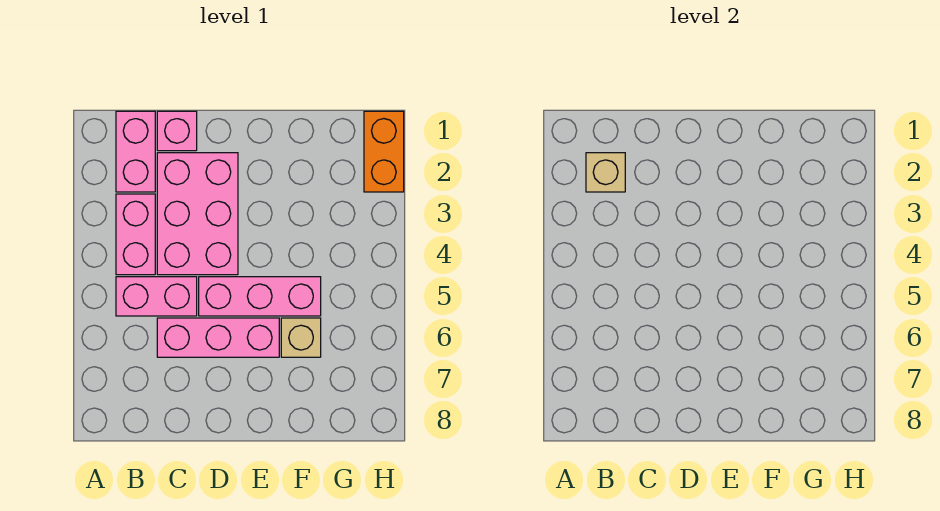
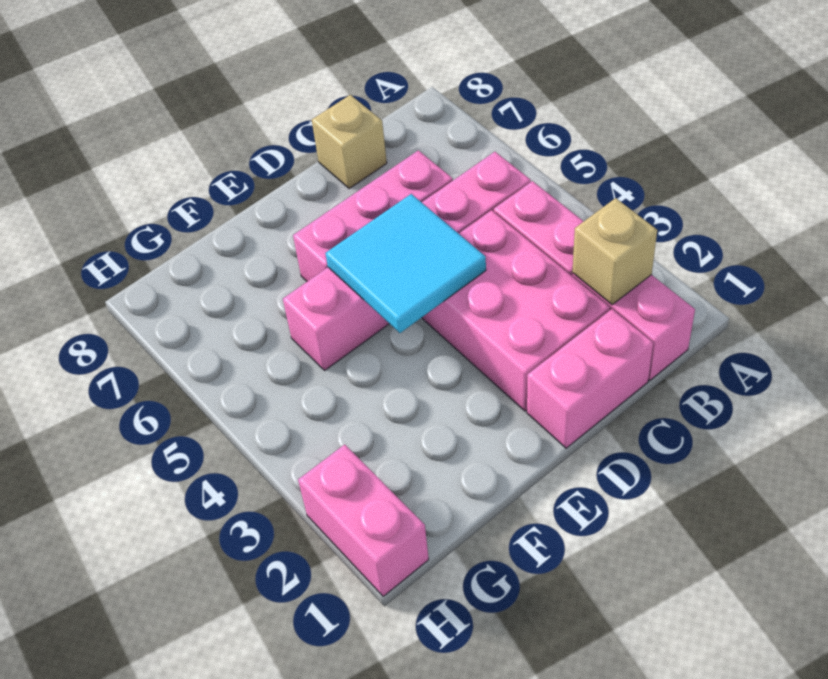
pink brick C1 level 1 -> pink brick C1:D1 level 1
none -> cyan tile D4:E5 level 2
tan brick F6 level 1 -> tan brick C8 level 1
orange brick H1:H2 level 1 -> pink brick H1:H2 level 1

